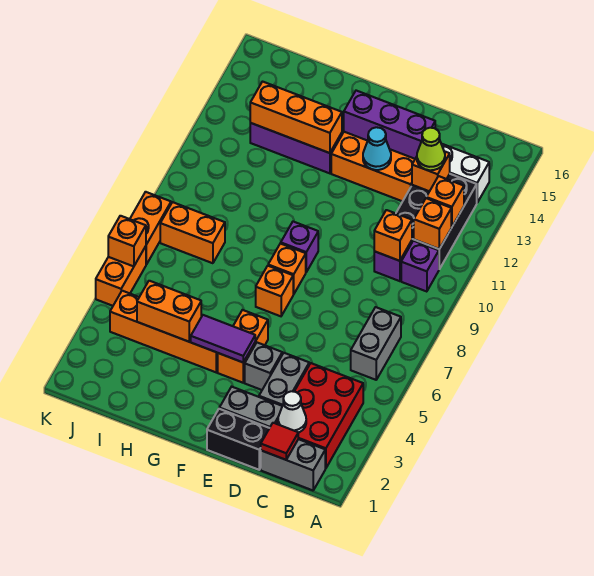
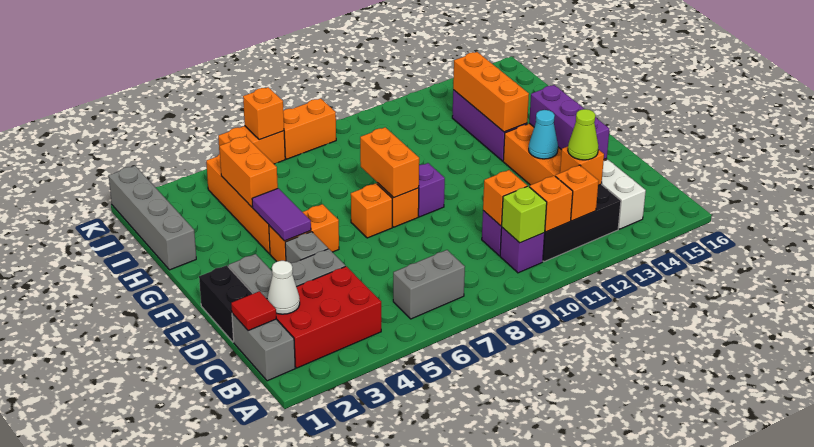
none -> lime brick B10 level 2
none -> grey brick H1:K1 level 1
orange brick I8:J8 level 1 -> orange brick F8:G8 level 2

